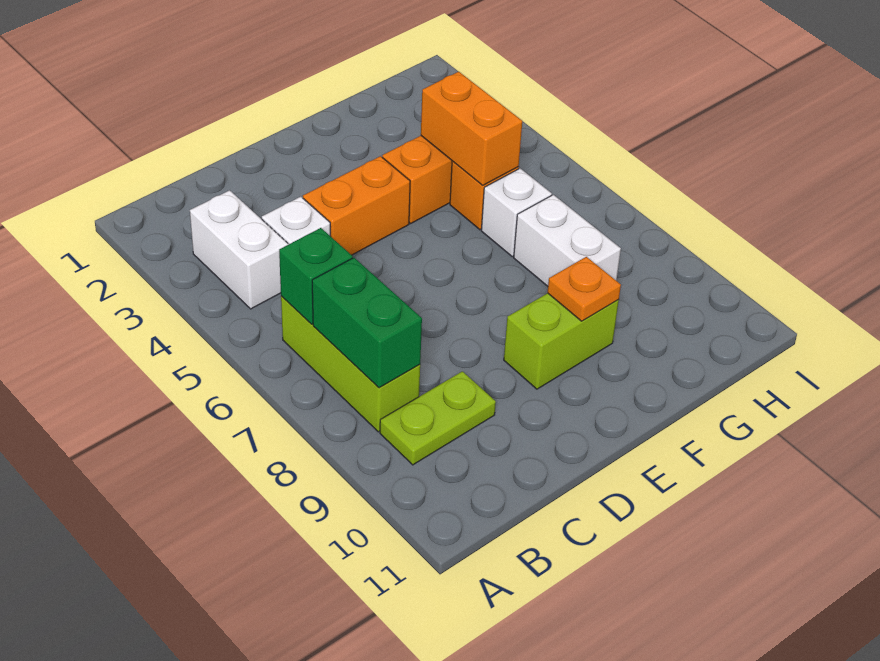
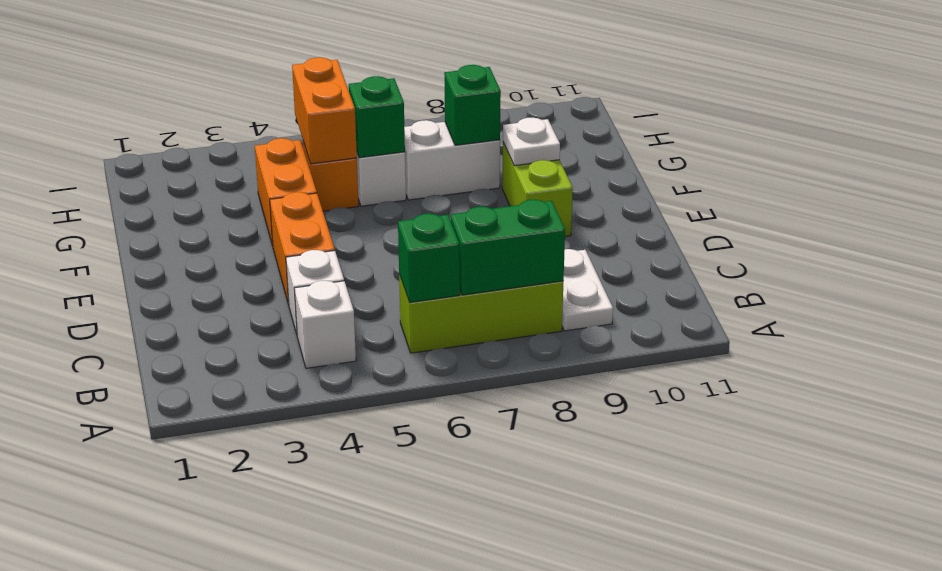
white brick B3:B4 level 1 -> white brick B4 level 1
lime plate B9:C9 level 1 -> white plate B9:C9 level 1
orange plate F9 level 2 -> white plate F9 level 2
orange brick G4:G5 level 2 -> orange brick G5:H5 level 2
none -> green brick G6 level 2
none -> green brick G8 level 2

